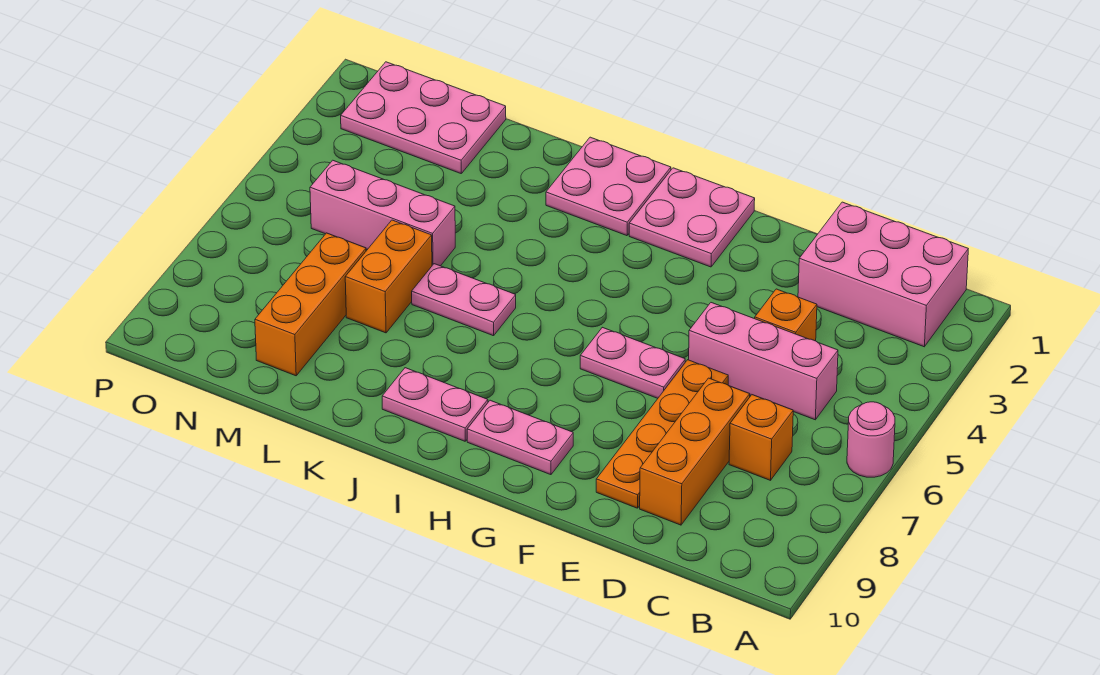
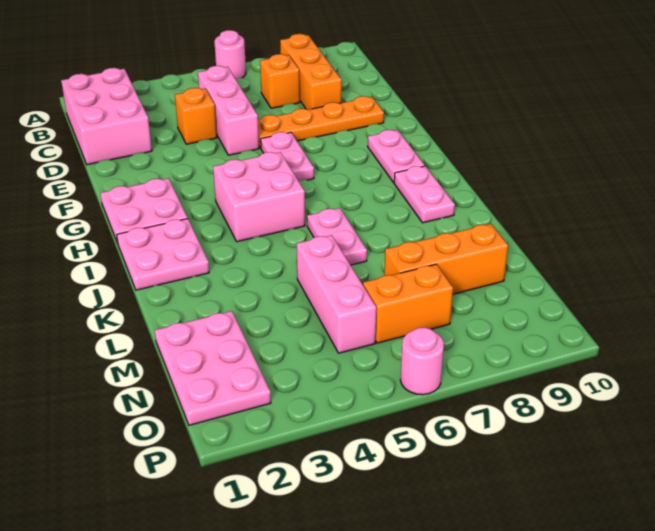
orange brick D7:D9 level 1 -> orange brick B8:D8 level 1
none -> pink brick H4:I5 level 1
orange brick L6:L7 level 1 -> orange brick N6:N7 level 1
none -> pink round brick P6 level 1

